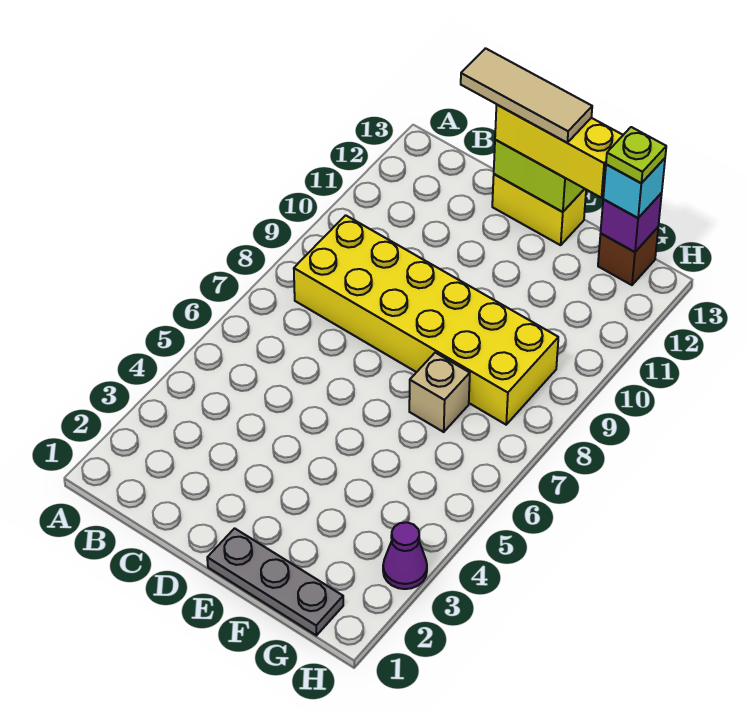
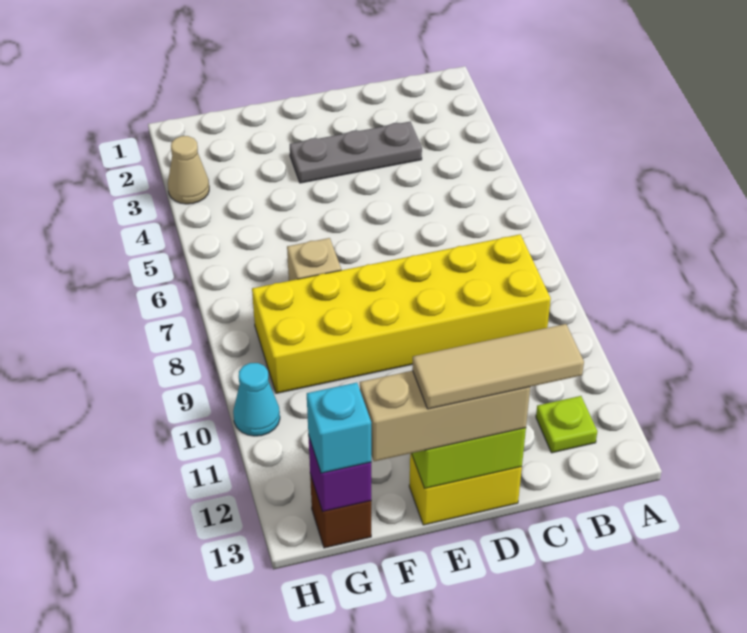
yellow brick D13:F13 level 3 -> tan brick D13:F13 level 3
grey plate E1:G1 level 1 -> grey plate C3:E3 level 1
lime plate G13 level 4 -> lime plate B12 level 1
purple cone H3 level 1 -> tan cone H3 level 1
none -> cyan cone H10 level 1

